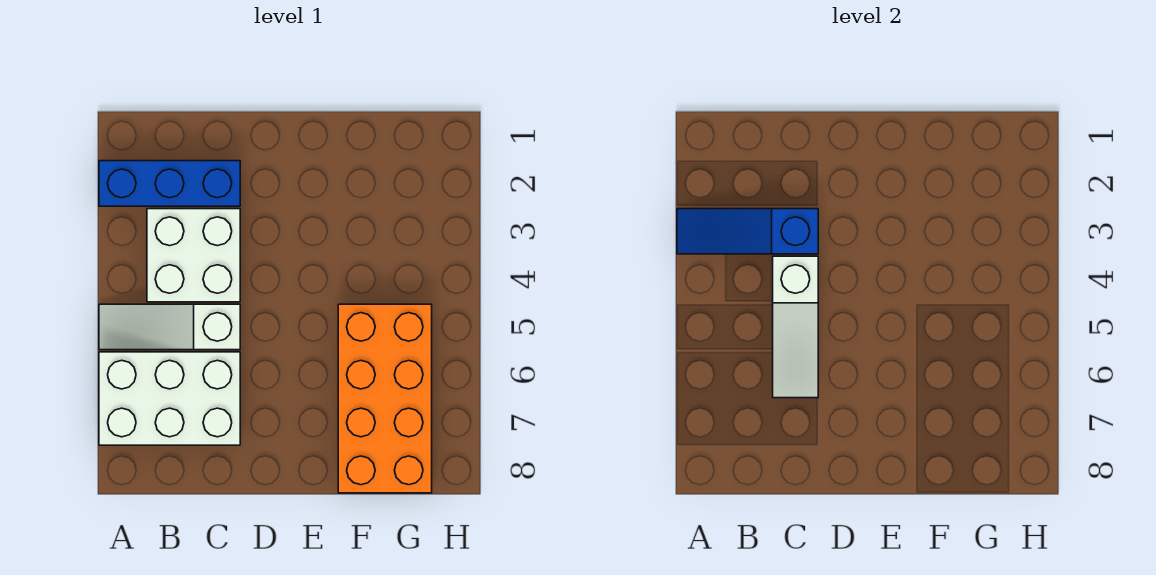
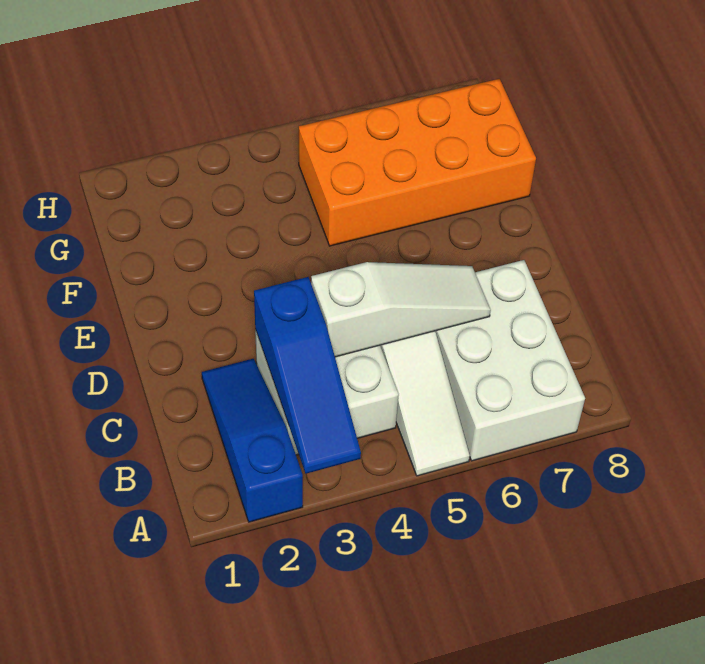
blue brick A2:C2 level 1 -> blue slope A2:C2 level 1 top A

